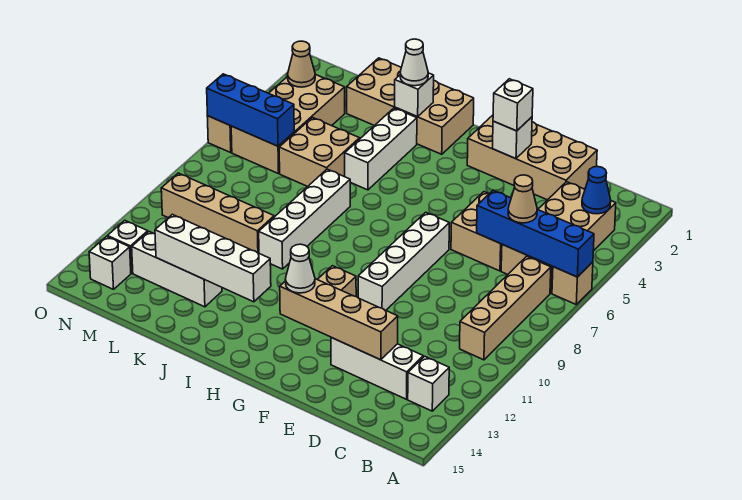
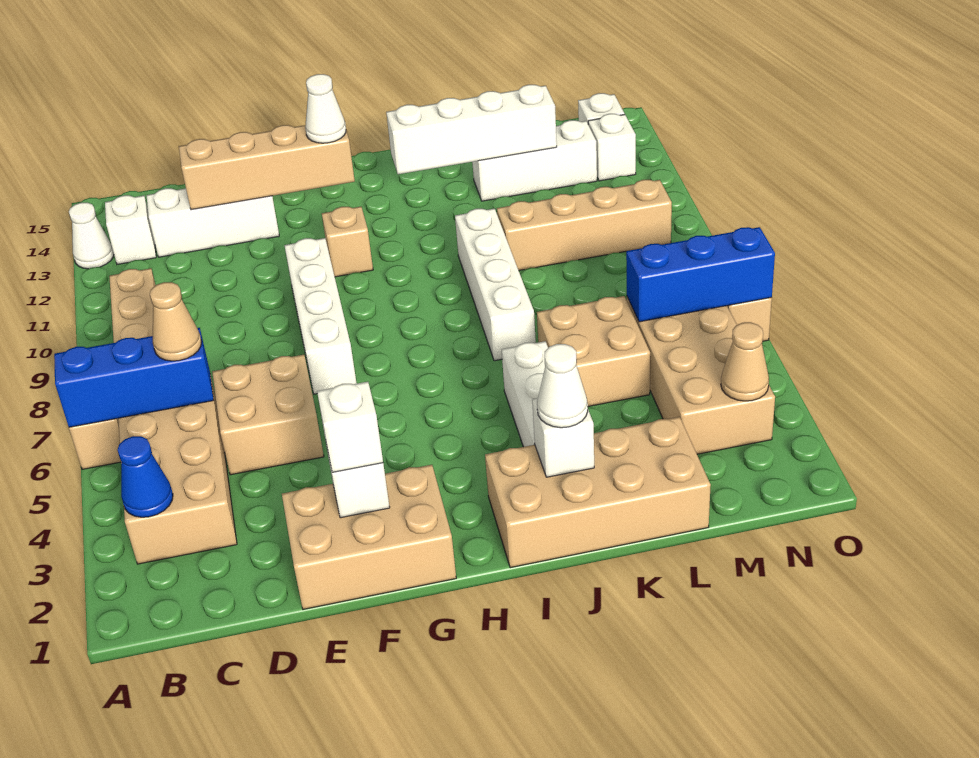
blue brick A6:D6 level 2 -> blue brick A6:C6 level 2
none -> white cone A13 level 1
tan brick D1:G2 level 1 -> tan brick E1:G2 level 1

